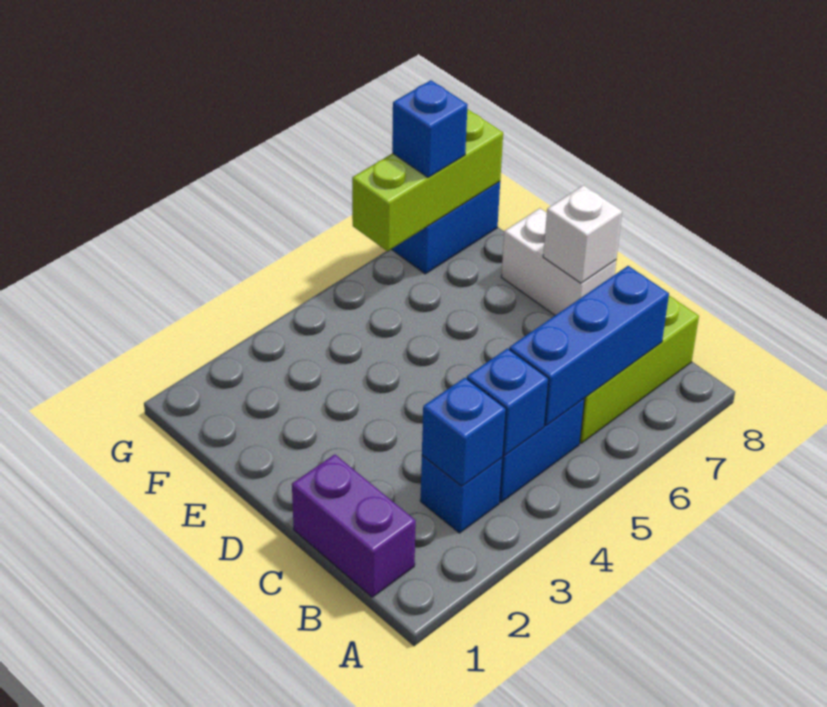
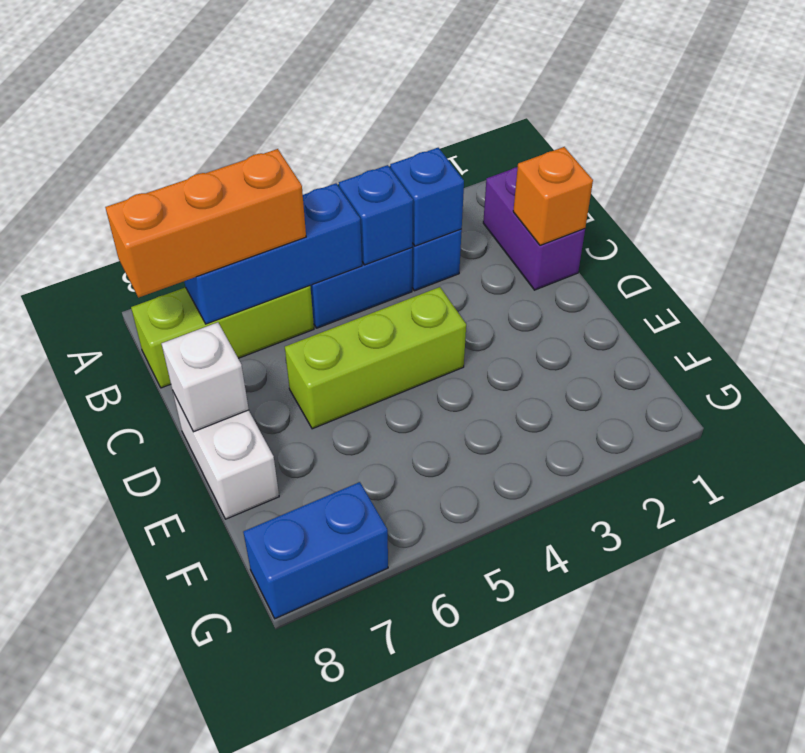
none -> orange brick B6:B8 level 3
none -> orange brick C1 level 2
lime brick G6:G8 level 2 -> lime brick D4:D6 level 1
blue brick G7 level 3 -> none

